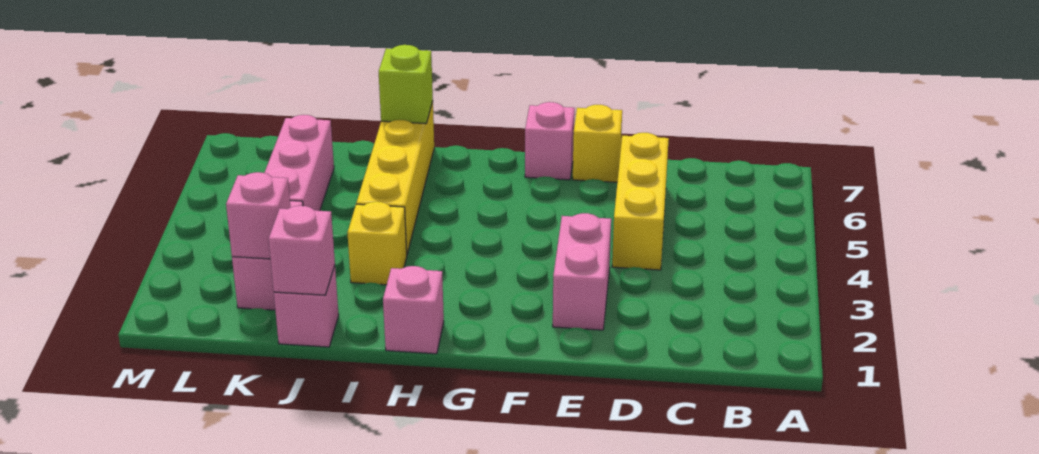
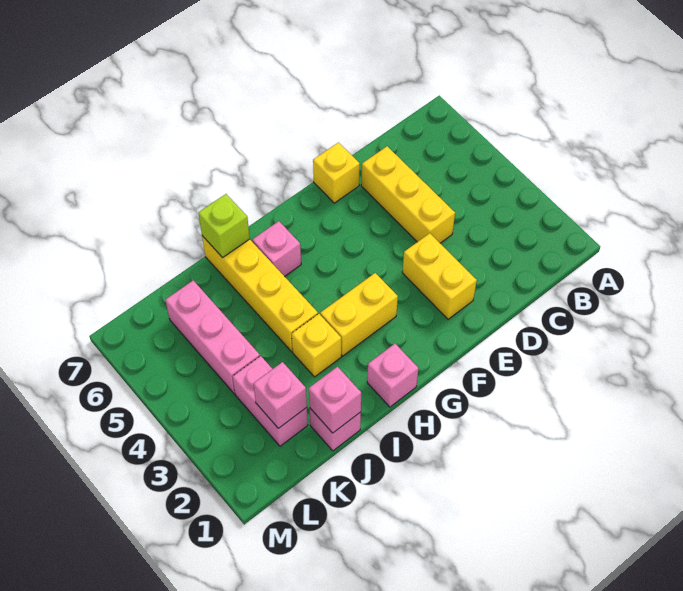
pink brick E2:E3 level 1 -> yellow brick E2:E3 level 1
pink brick F7 level 1 -> pink brick H6 level 1
none -> yellow brick G3:H3 level 1

